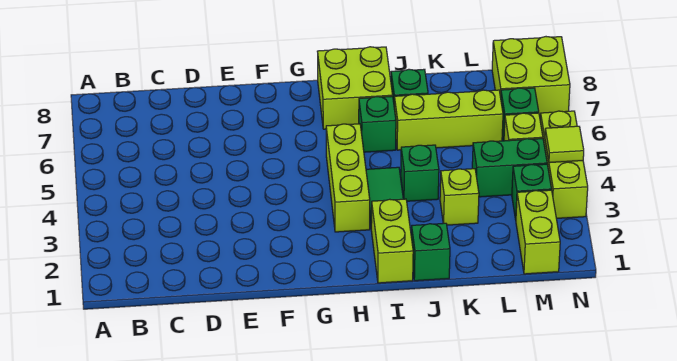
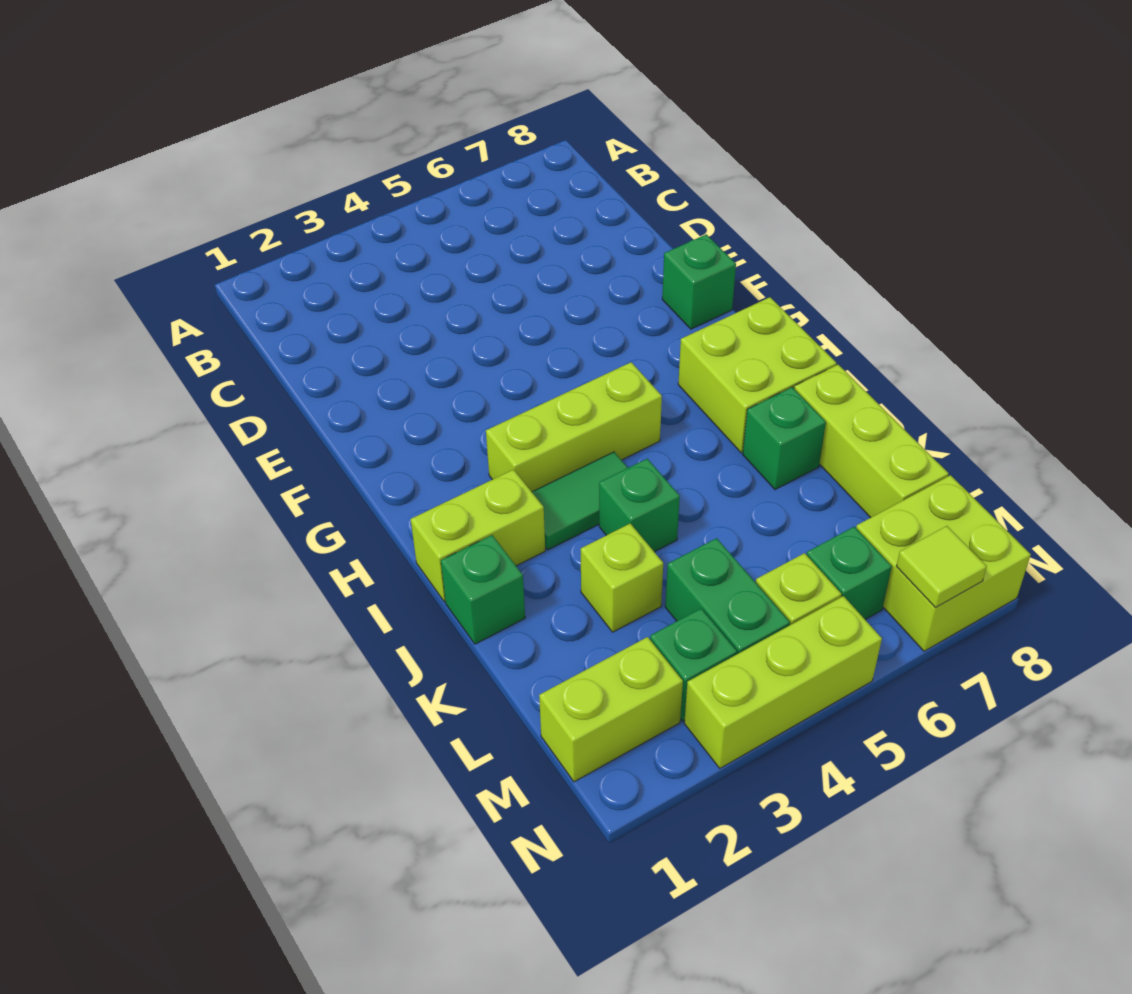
green brick I6 level 1 -> green brick F8 level 1
lime brick J6:L6 level 1 -> lime brick J8:L8 level 1
lime tile N4 level 2 -> lime tile N7 level 2

